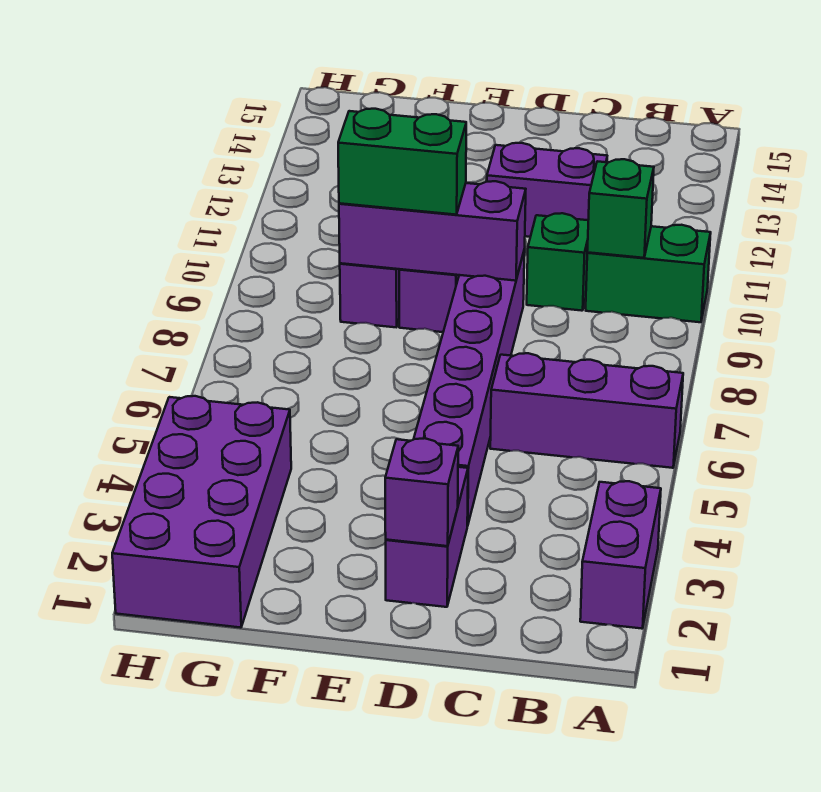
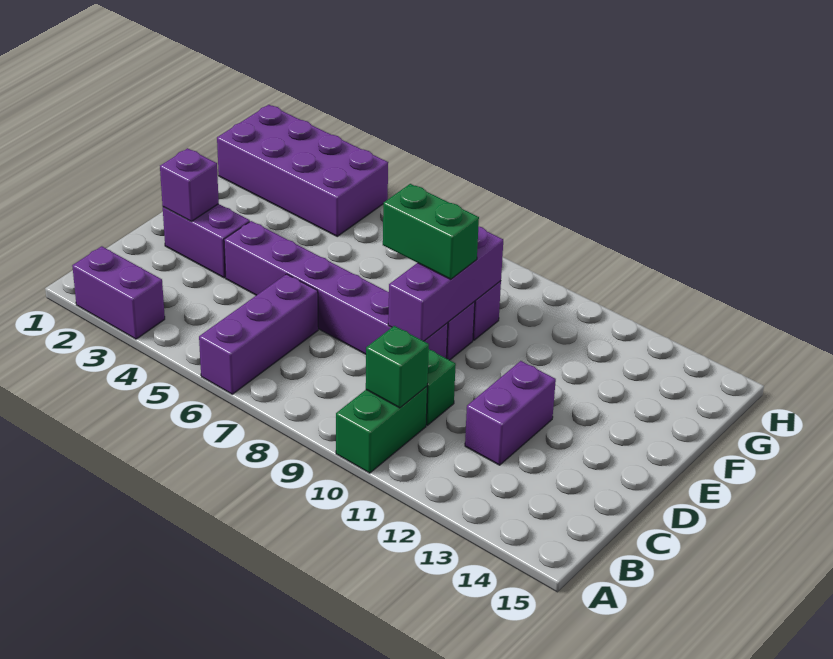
green brick E9:F9 level 3 -> green brick E8:E9 level 3

